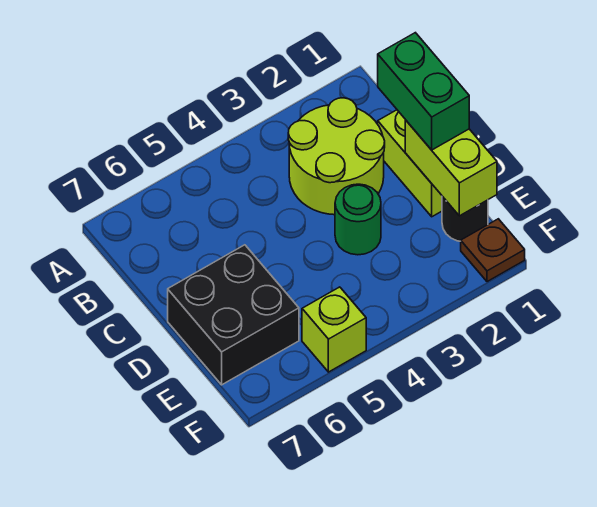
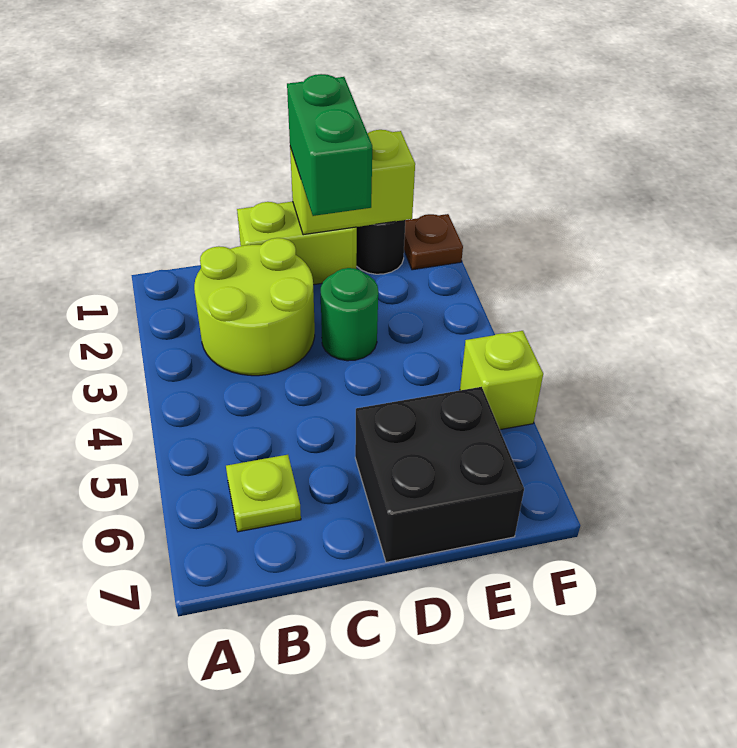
none -> lime plate B6 level 1
green brick C1:D1 level 3 -> green brick D1:D2 level 3

